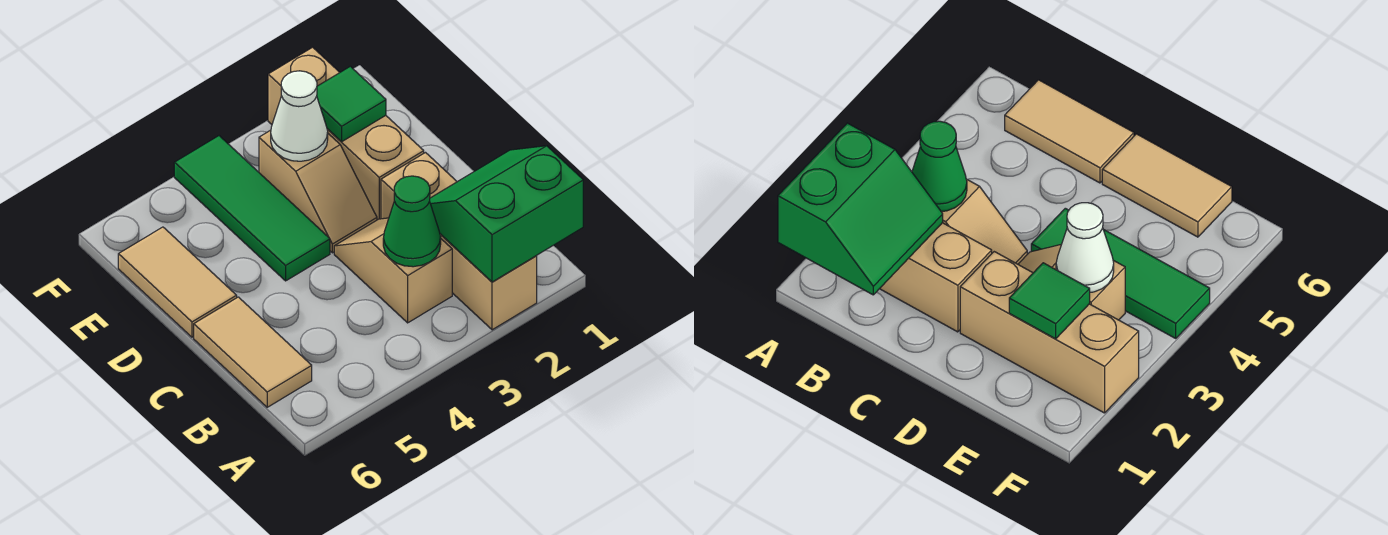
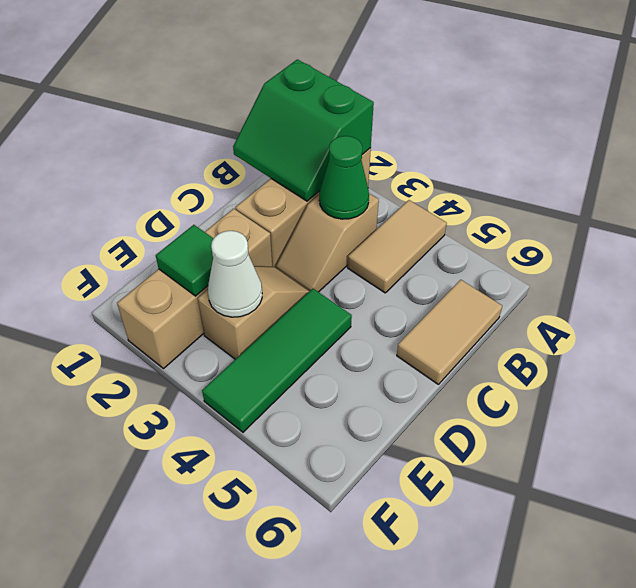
tan tile D6:E6 level 1 -> tan tile A4:B4 level 1

